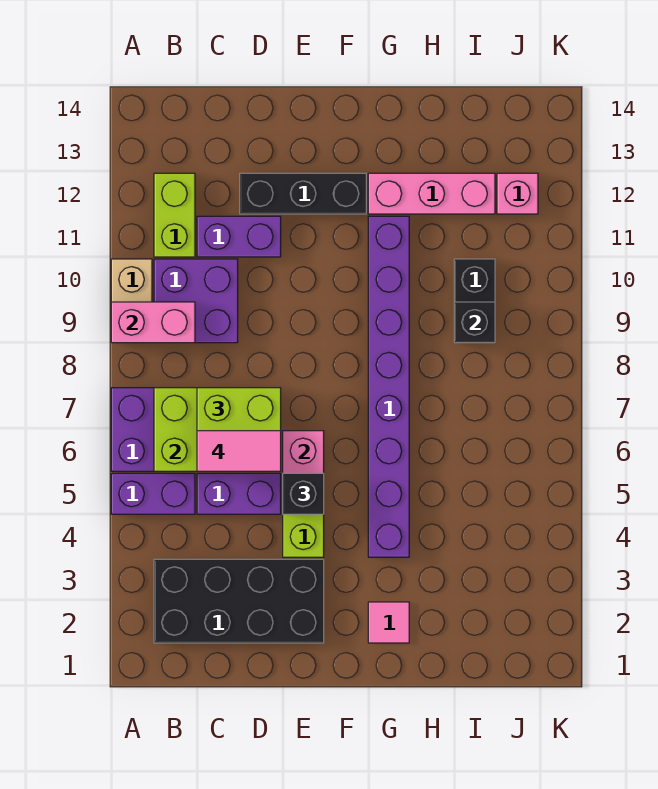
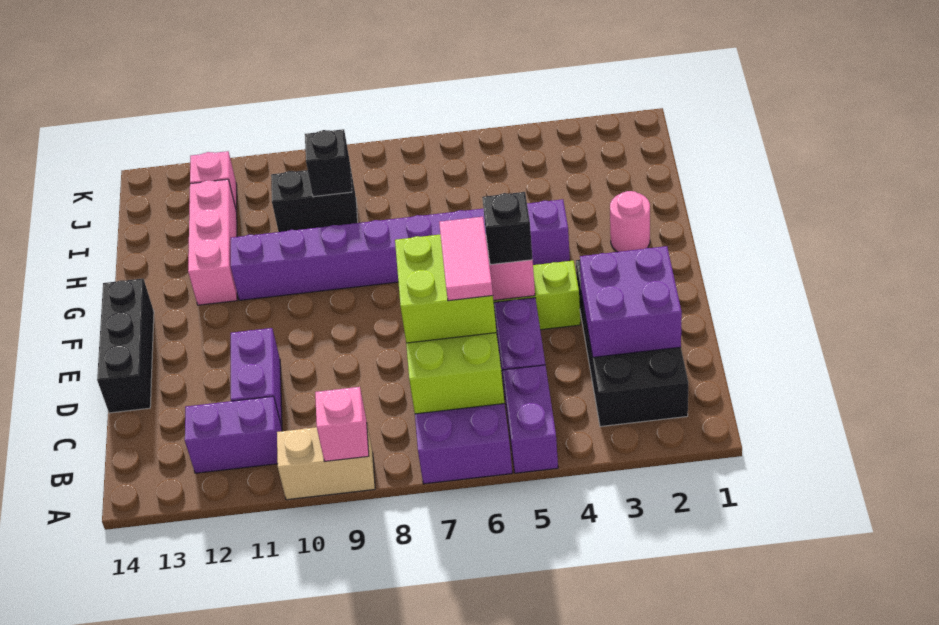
pink brick A9:B9 level 2 -> pink brick A9 level 2
purple brick B9:C10 level 1 -> purple brick C2:D3 level 2
lime brick B11:B12 level 1 -> purple brick B11:B12 level 1
black brick D12:F12 level 1 -> black brick D14:F14 level 1
pink tile G2 level 1 -> pink round brick G2 level 1

